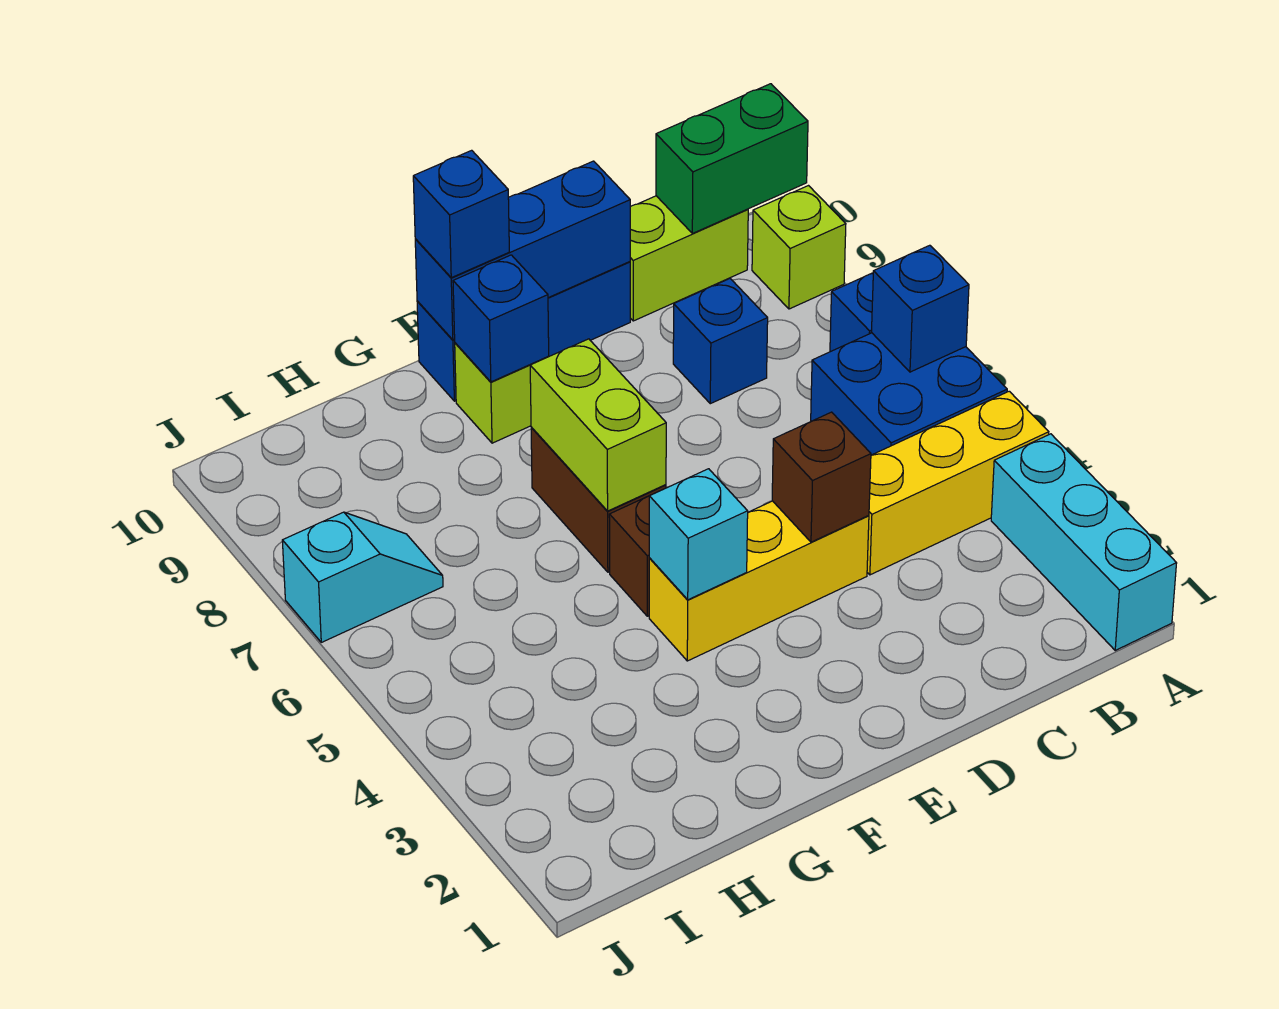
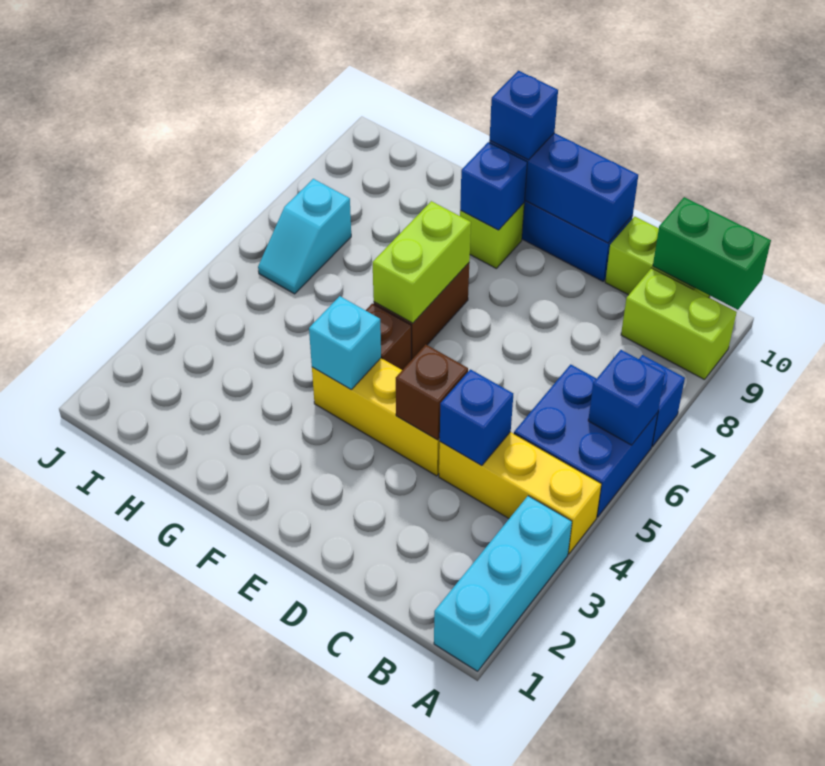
lime brick A9 level 1 -> lime brick A9:B9 level 1
blue brick C8 level 1 -> blue brick C4 level 2
cyan slope I7:J7 level 1 top J -> cyan slope I6:I7 level 1 top 7

